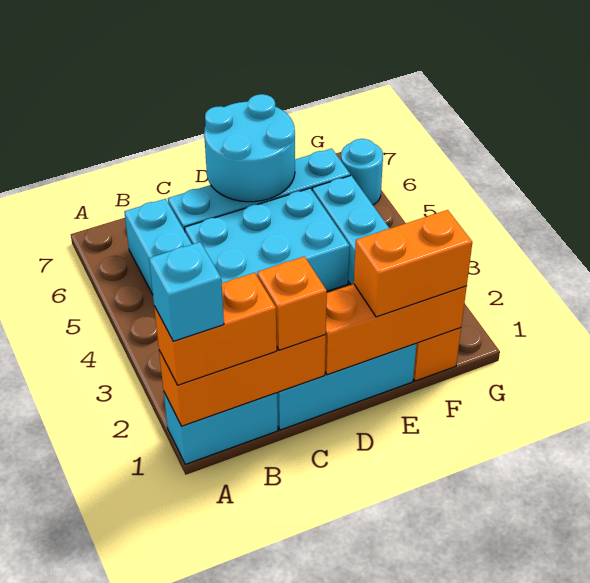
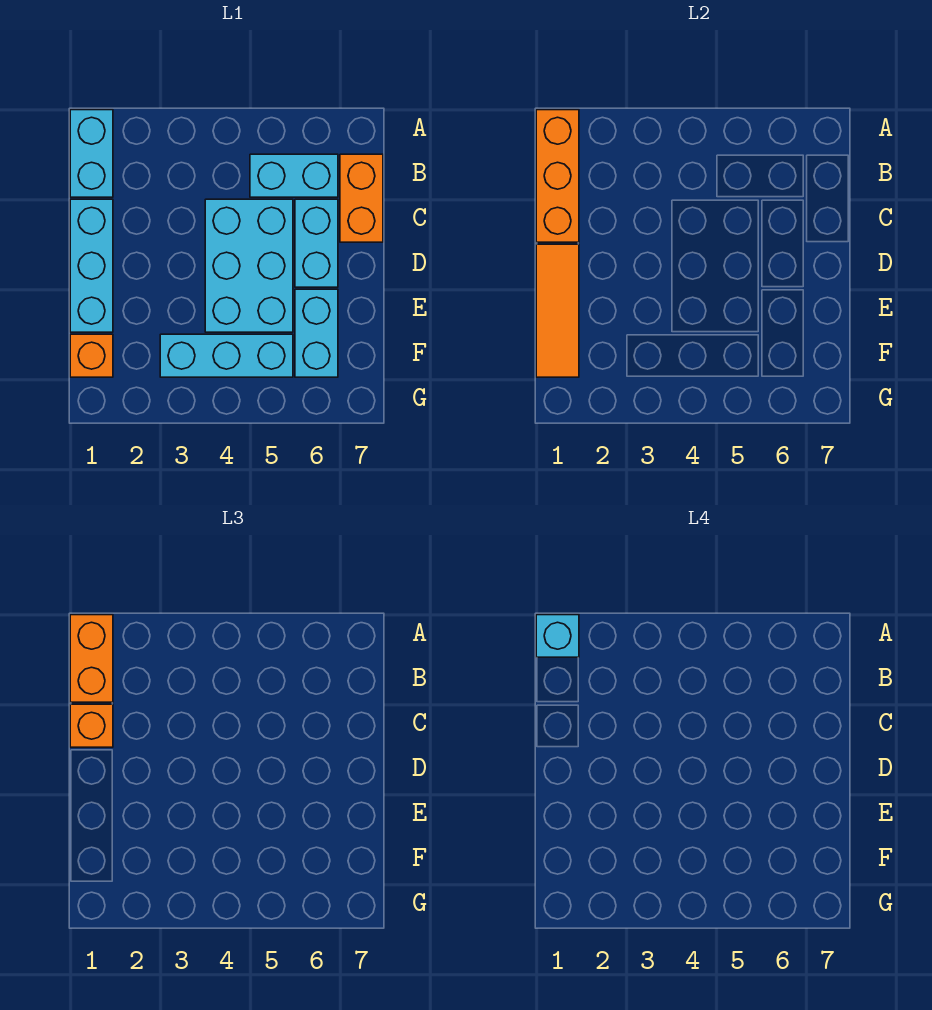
orange brick D1:F1 level 2 -> orange tile D1:F1 level 2
cyan round brick D6:E7 level 2 -> none
orange brick E1:F1 level 3 -> orange brick B7:C7 level 1
cyan round brick G6 level 1 -> none

